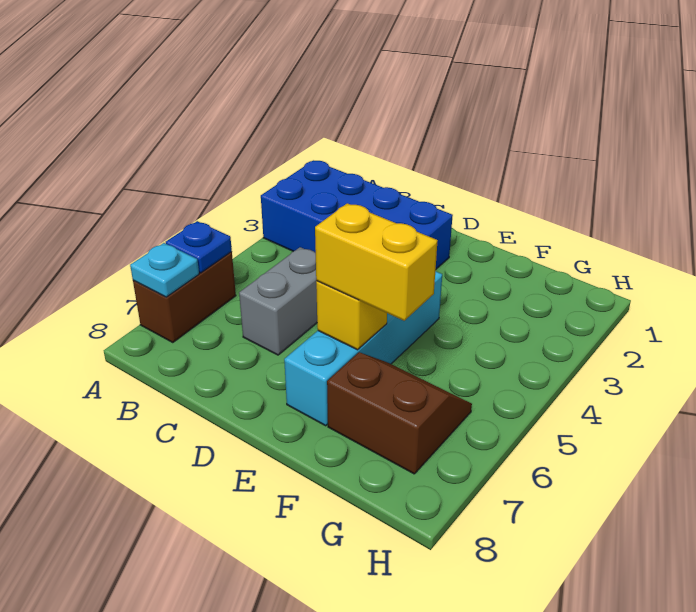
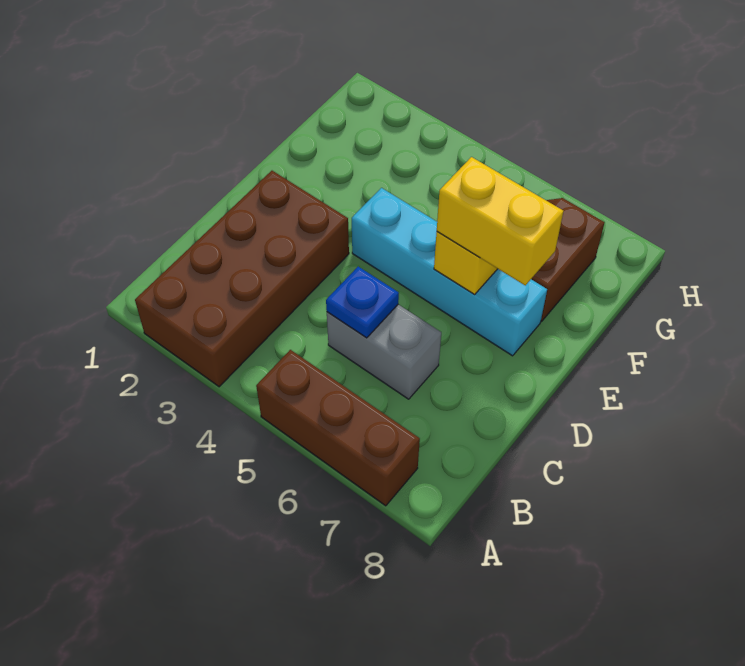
blue brick A2:D3 level 1 -> brown brick A2:D3 level 1
brown brick A6:A7 level 1 -> brown brick A5:A7 level 1
blue plate A6 level 2 -> blue plate C5 level 2
cyan plate A7 level 2 -> none
yellow brick E6:F6 level 3 -> yellow brick E6:E7 level 3

